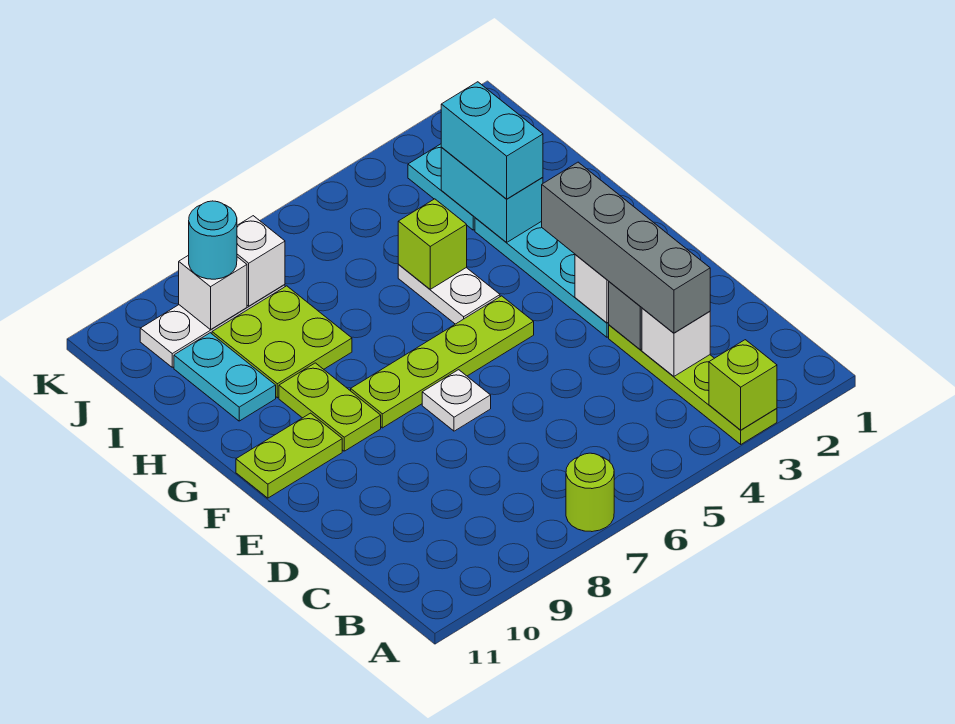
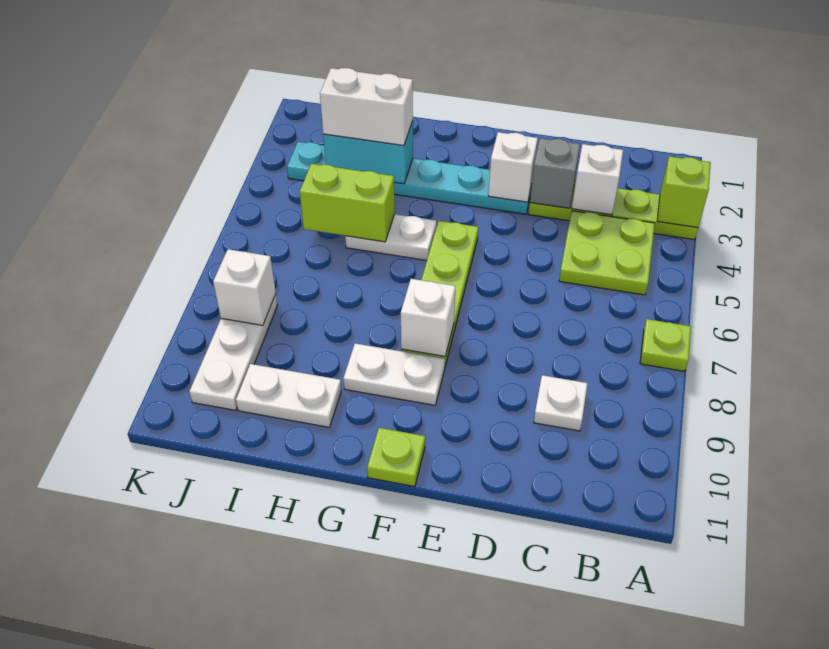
lime round brick A7 level 1 -> lime plate A7 level 1
grey brick C3:F3 level 3 -> none
white plate E7 level 1 -> white plate C9 level 1
lime plate F9:G9 level 1 -> white plate F9:G9 level 1
lime plate F10:F11 level 1 -> lime plate F11 level 1
cyan brick H3:I3 level 3 -> white brick H3:I3 level 3
lime brick H5 level 2 -> lime brick H5:I5 level 2
lime plate H8:I9 level 1 -> lime plate B4:C5 level 1
cyan plate H10:I10 level 1 -> white plate H10:I10 level 1
white brick J9 level 2 -> white brick F8 level 2
cyan round brick J9 level 3 -> none

